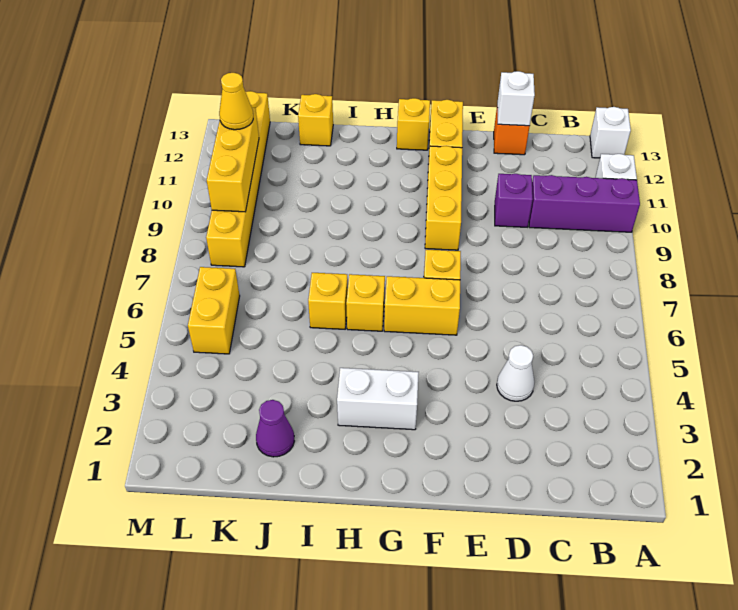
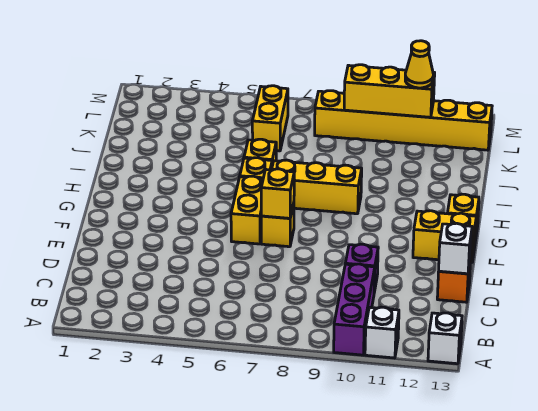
white cone D4 level 1 -> none
yellow brick F9:F11 level 1 -> yellow brick H7:H9 level 1
white brick G3:H3 level 1 -> none
purple cone J2 level 1 -> none
yellow brick J13 level 1 -> yellow brick F7 level 2
yellow brick L5:L6 level 1 -> yellow brick K6:L6 level 1

